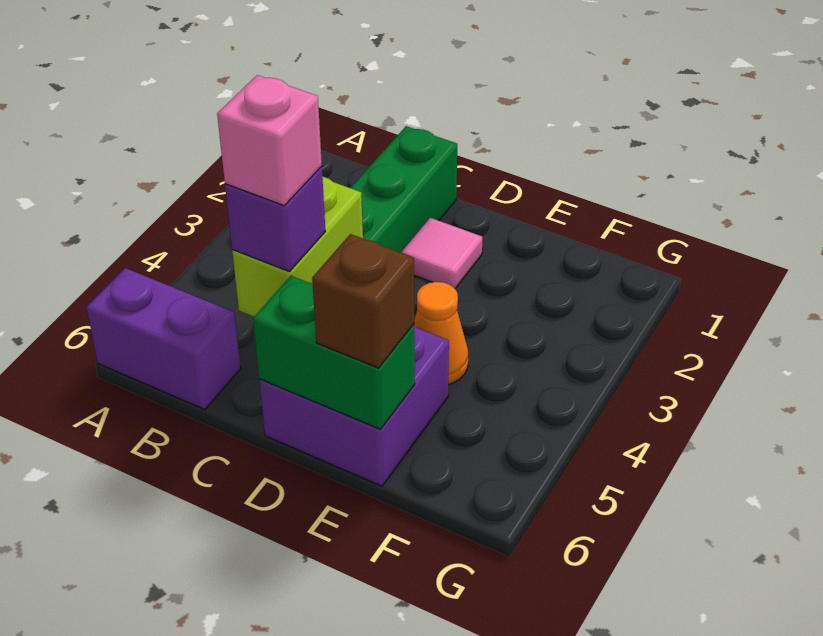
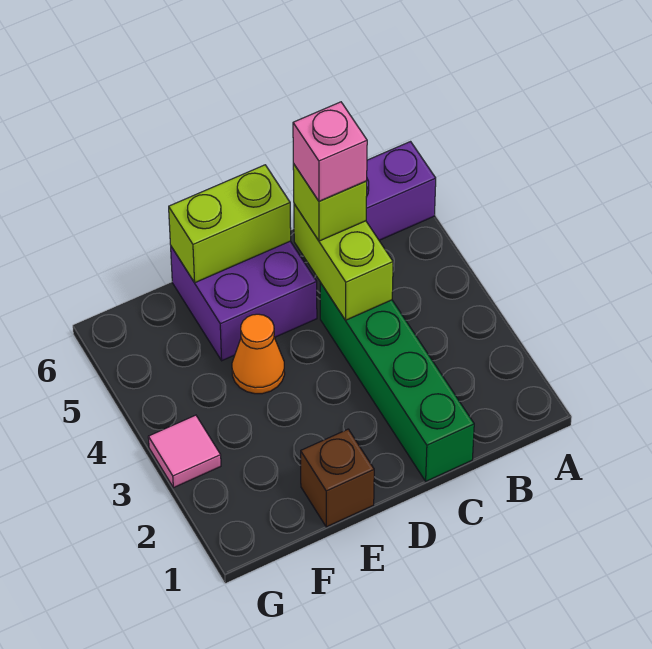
purple brick C5 level 3 -> lime brick C5 level 3
pink tile D2 level 1 -> pink tile G3 level 1
green brick D6:E6 level 2 -> lime brick D6:E6 level 2
brown brick E6 level 3 -> brown brick E1 level 1

